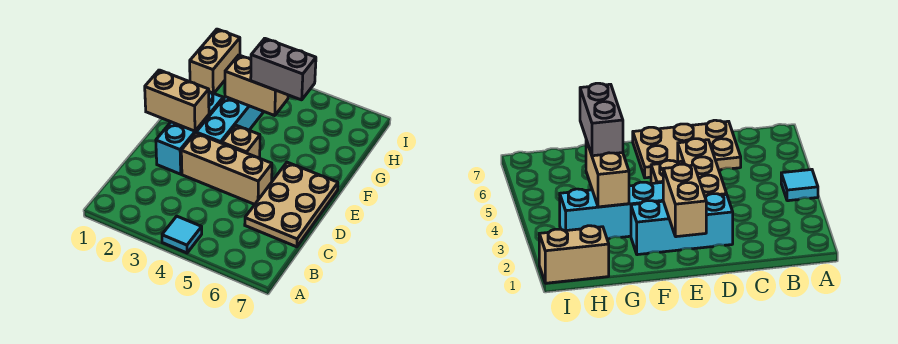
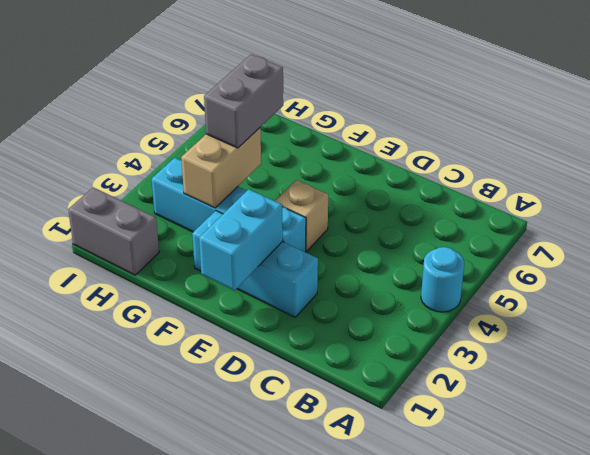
cyan tile A4 level 1 -> cyan round brick A4 level 1
tan plate C6:E7 level 1 -> none
tan brick D3:D5 level 1 -> none
tan brick E1:E2 level 2 -> cyan brick E1:E2 level 2
tan brick H1:I1 level 1 -> grey brick H1:I1 level 1

